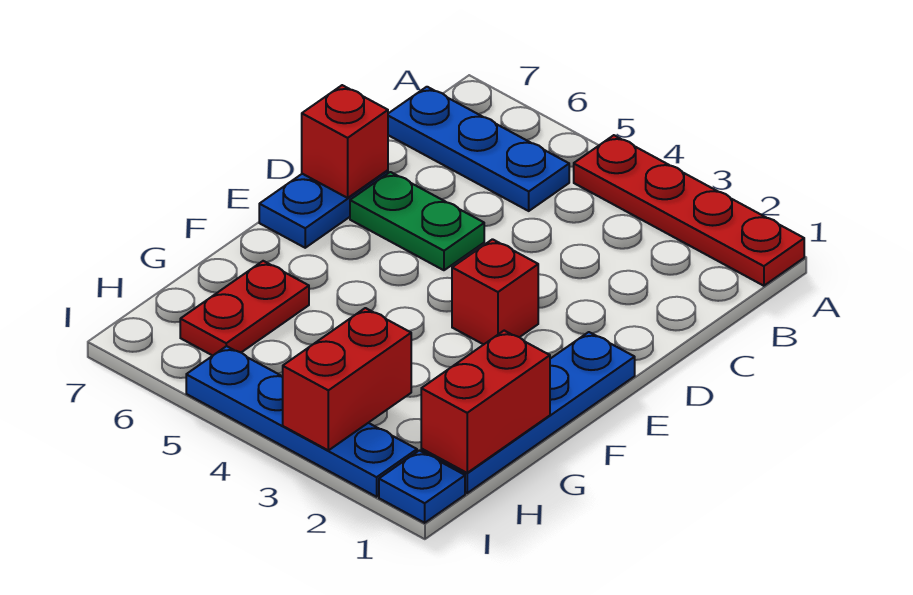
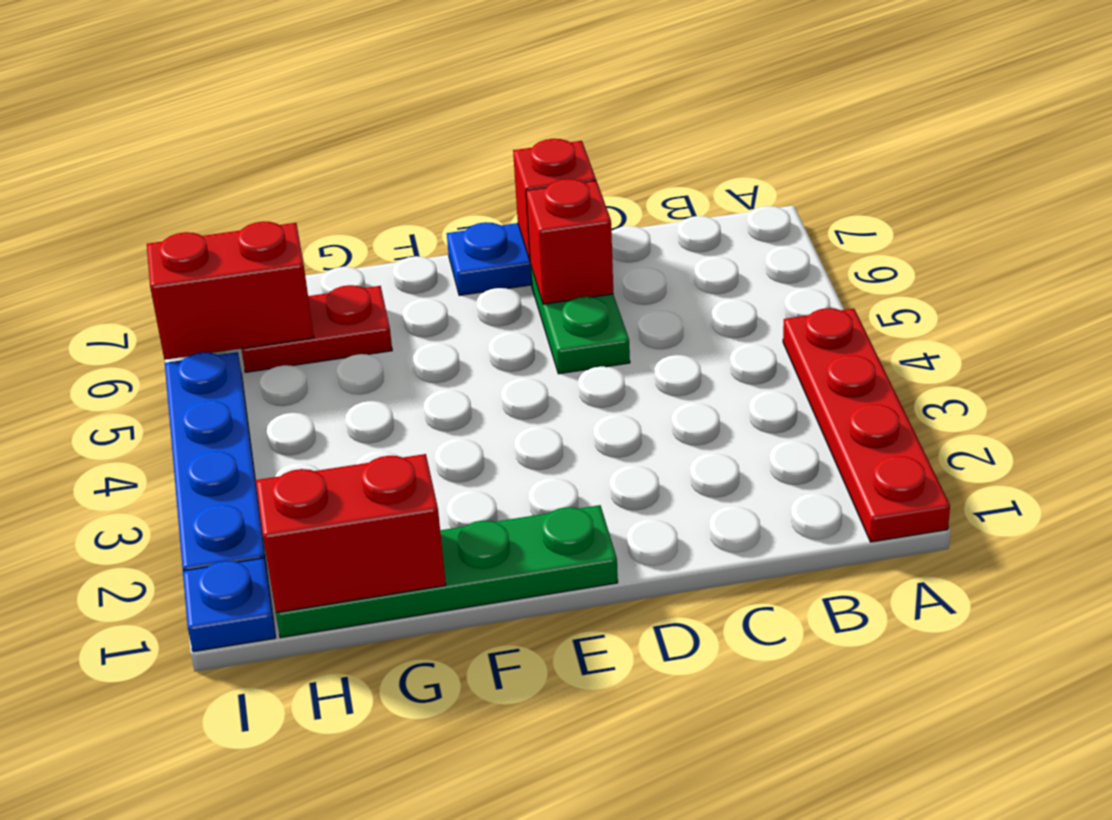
blue plate B5:B7 level 1 -> none
blue plate E1:H1 level 1 -> green plate E1:H1 level 1
red brick E3 level 1 -> red brick D6 level 2
red brick H3:I3 level 2 -> red brick H6:I6 level 2

